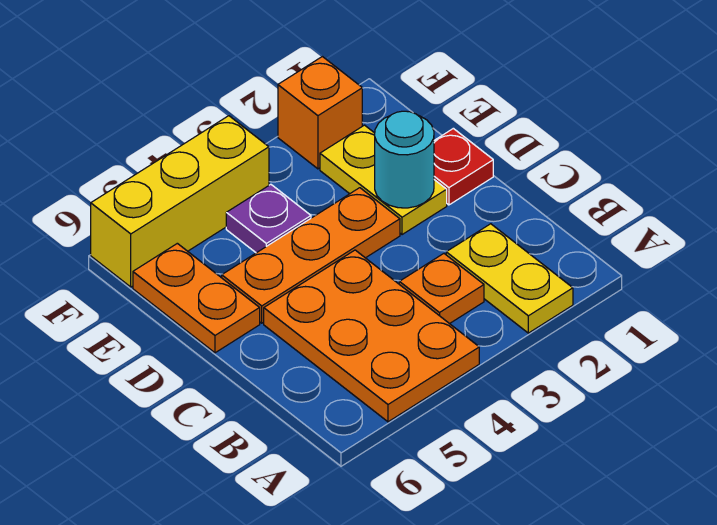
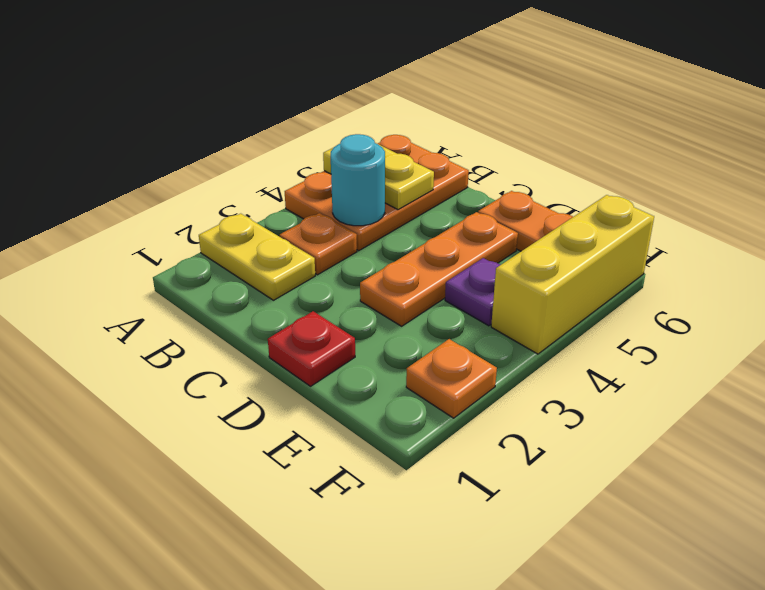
orange plate A4:C5 level 1 -> orange plate A4:B6 level 1
yellow plate D2:E2 level 1 -> yellow plate A5:B5 level 2
cyan round brick D2 level 2 -> cyan round brick B4 level 2
orange brick F2 level 1 -> orange plate F2 level 1

